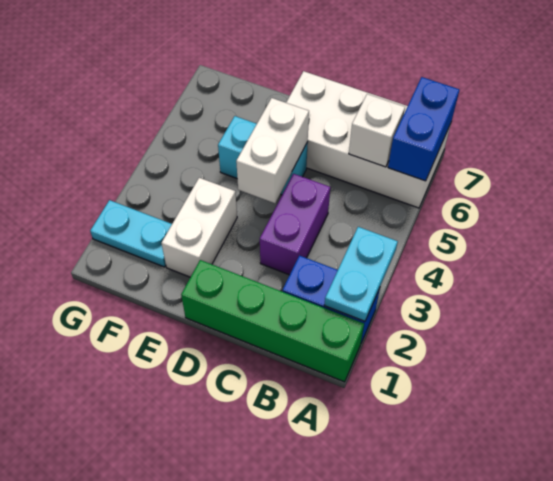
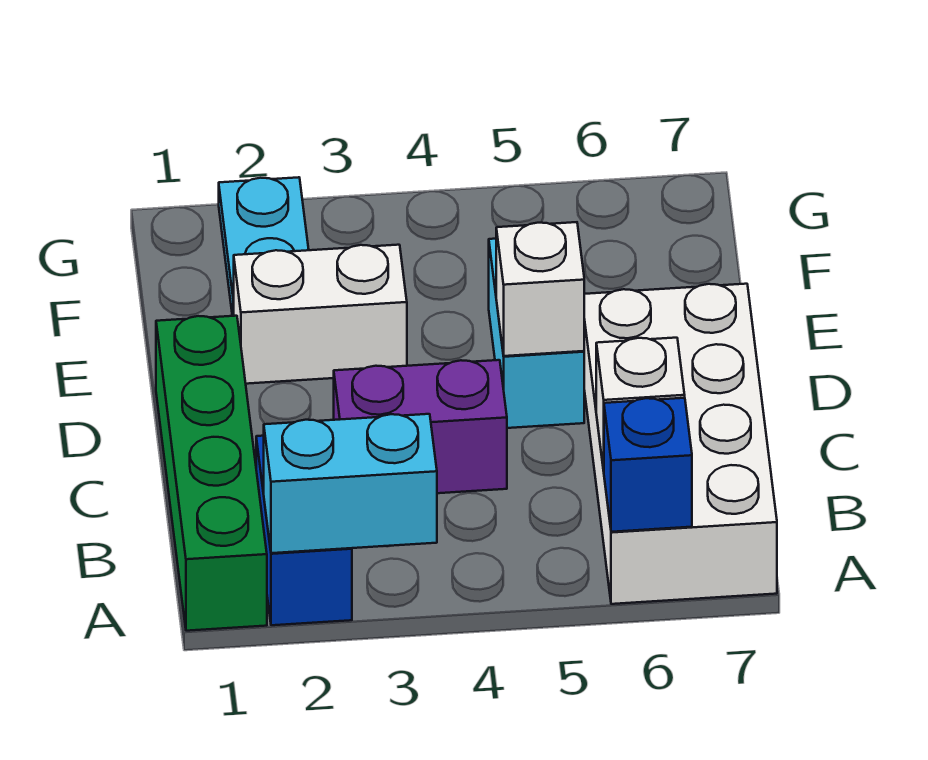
cyan plate A2:A3 level 2 -> cyan brick A2:A3 level 2
blue brick A6:A7 level 2 -> blue brick A6 level 2
white brick D4:D5 level 2 -> white brick D5 level 2

